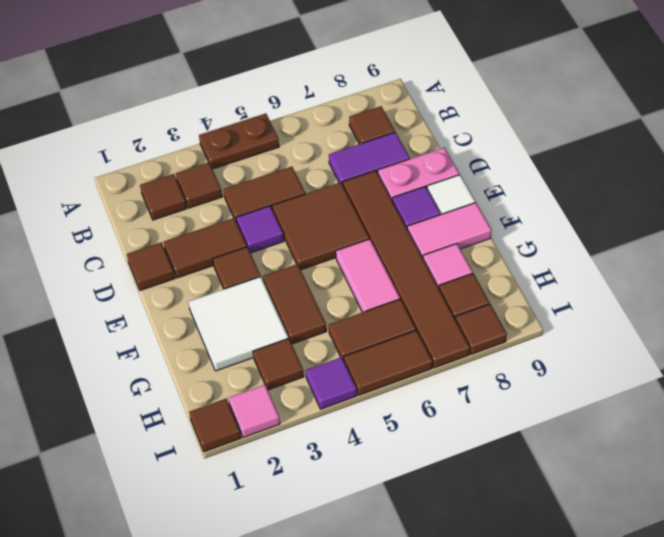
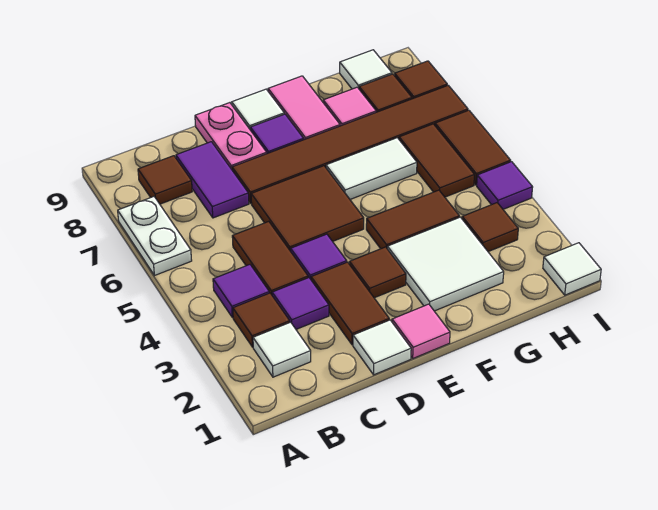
brown plate A4:A5 level 1 -> none
none -> white plate A6:A7 level 1
brown tile B2 level 1 -> white tile B2 level 1
none -> purple tile B4 level 1
none -> purple tile C3 level 1
brown tile D1 level 1 -> white tile D1 level 1
pink tile F6:G6 level 1 -> white tile F6:G6 level 1
none -> white tile H9 level 1
brown tile I1 level 1 -> white tile I1 level 1
pink tile I2 level 1 -> pink tile E1 level 1

